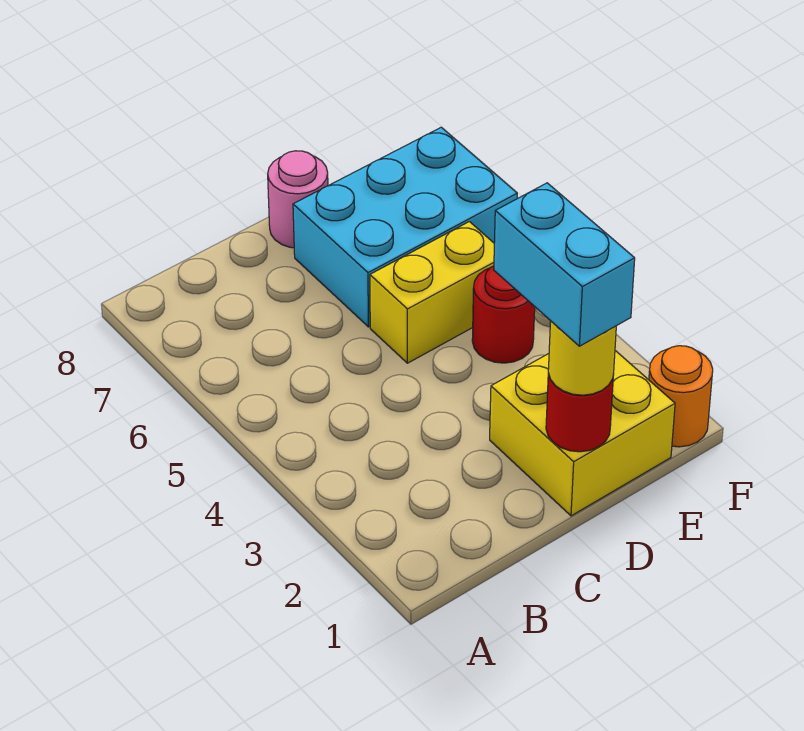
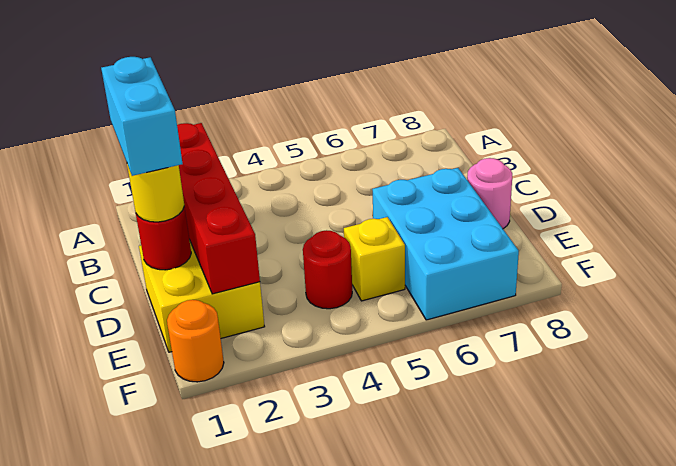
none -> red brick B2:E2 level 2
cyan brick D1:D2 level 4 -> cyan brick C1:D1 level 4
yellow brick D5:E5 level 1 -> yellow brick E5 level 1

